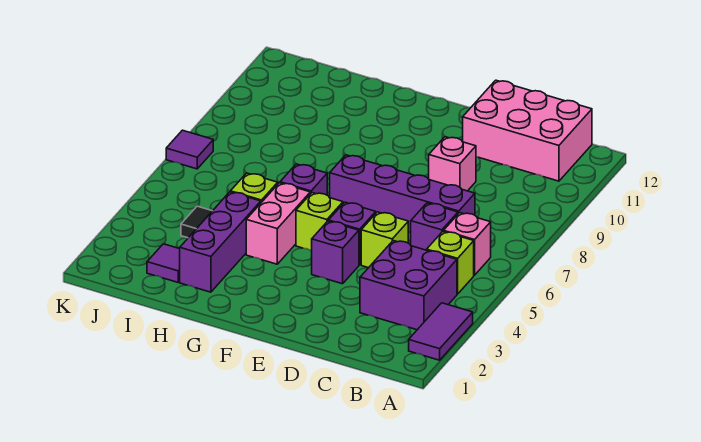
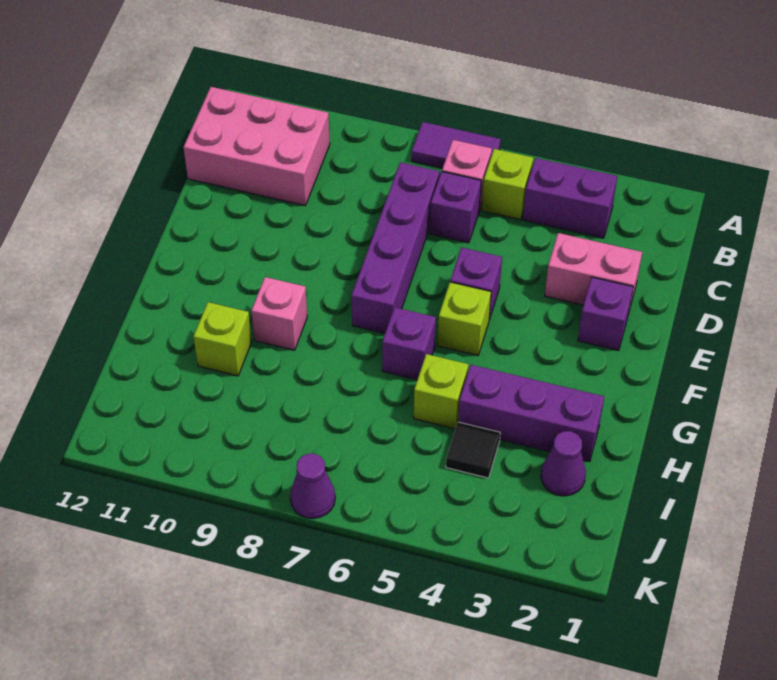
purple tile A2:A3 level 1 -> purple tile A6:A7 level 1
purple brick B3:C4 level 1 -> purple brick B3:B4 level 1
pink brick B11:D12 level 1 -> pink brick B10:C12 level 1
lime brick D5 level 1 -> lime brick H10 level 1
pink brick D9 level 1 -> pink brick G9 level 1
purple brick E4 level 1 -> purple brick E2 level 1
pink brick G4:G5 level 1 -> pink brick D2:D3 level 1
purple tile I2 level 1 -> purple cone I2 level 1
purple tile K7 level 1 -> purple cone K7 level 1

